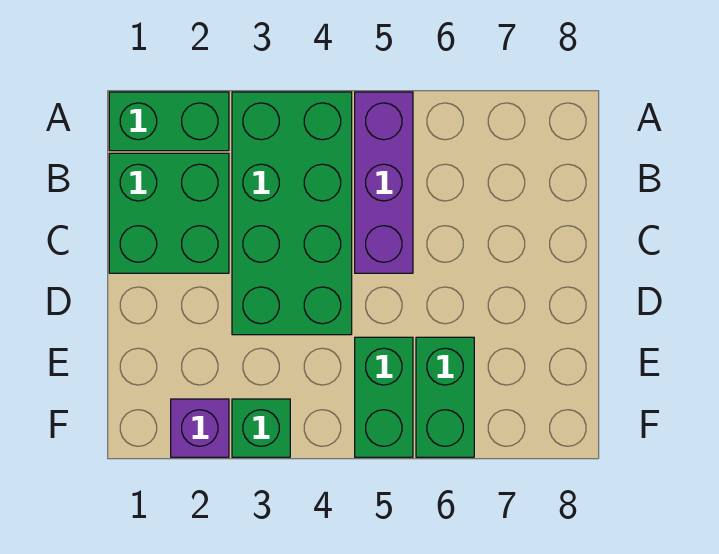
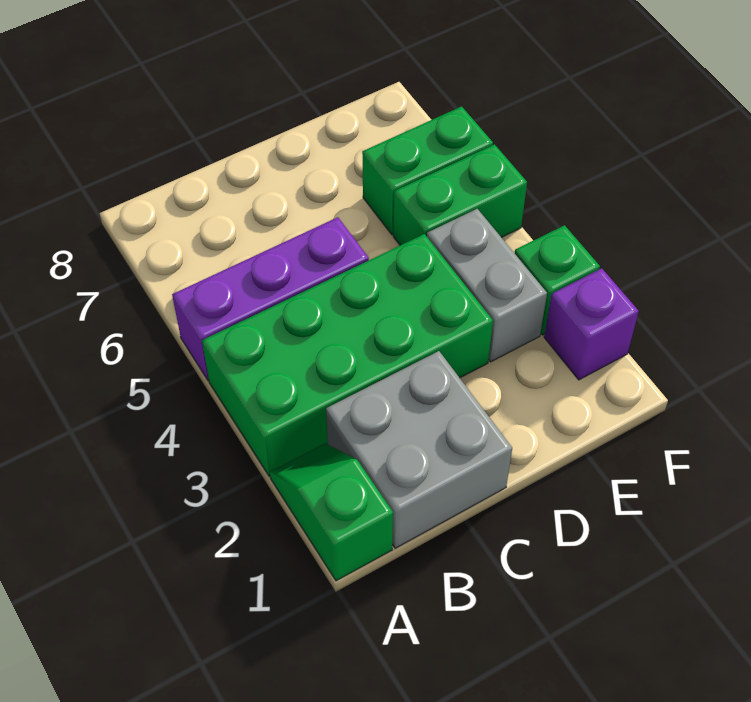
green brick A1:A2 level 1 -> green slope A1:A2 level 1 top 1
green brick B1:C2 level 1 -> grey brick B1:C2 level 1
none -> grey brick E3:E4 level 1

